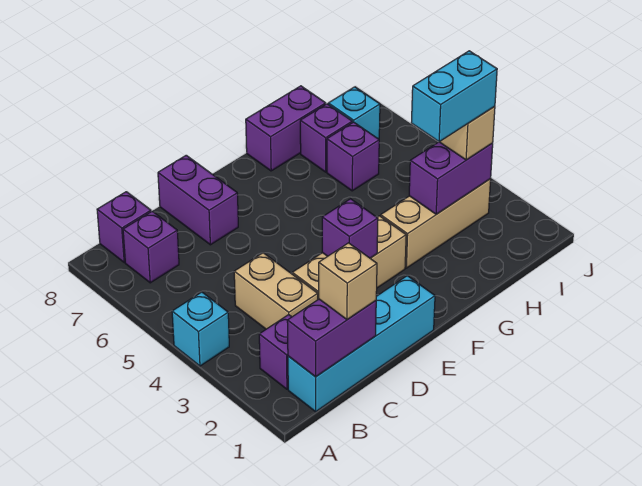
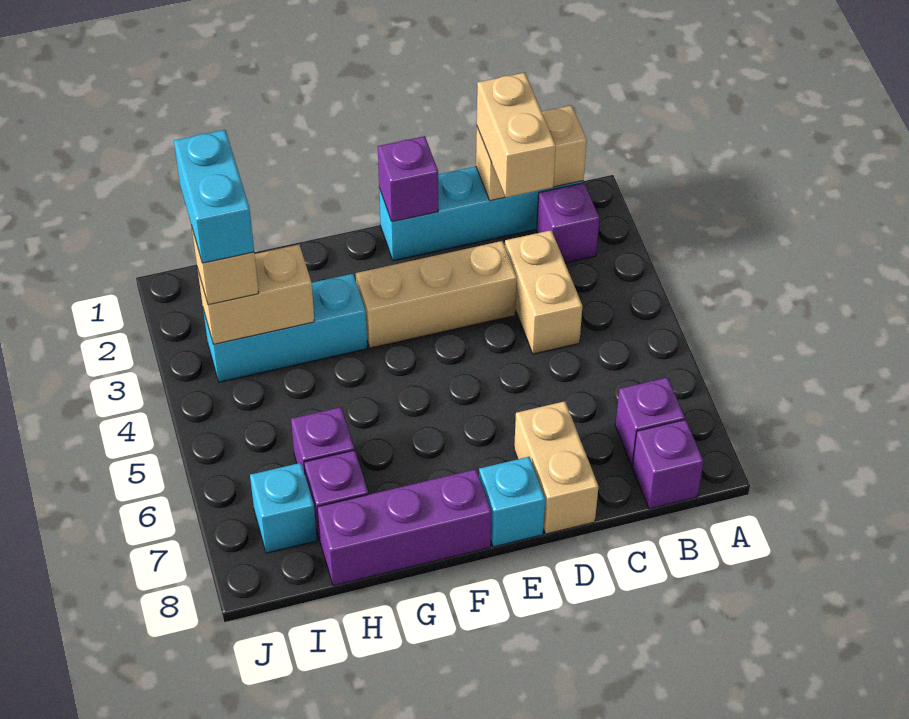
cyan brick A4 level 1 -> cyan brick E8 level 1
purple brick B1:C1 level 2 -> tan brick B1:C1 level 2
tan brick C1 level 3 -> tan brick C1:C2 level 3
purple brick D7:D8 level 1 -> tan brick D7:D8 level 1
purple brick E3 level 2 -> purple brick E1 level 2
tan brick G3:I3 level 1 -> cyan brick G3:I3 level 1
purple brick G8:H8 level 1 -> purple brick F8:H8 level 1
purple brick H3:I3 level 2 -> tan brick H3:I3 level 2
cyan brick H3:I3 level 4 -> cyan brick I2:I3 level 4

